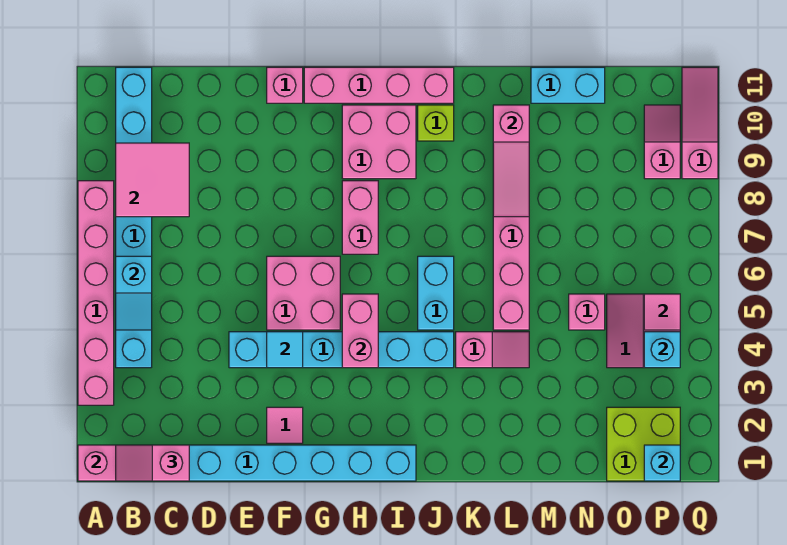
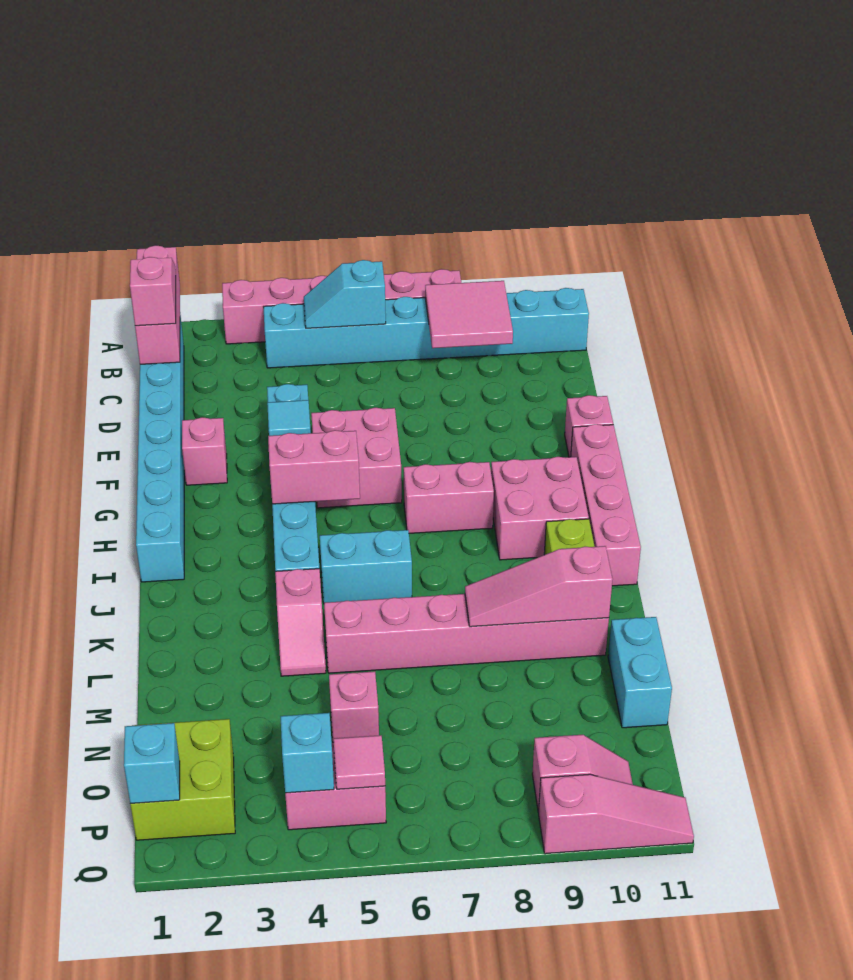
pink tile F2 level 1 -> pink brick F2 level 1

